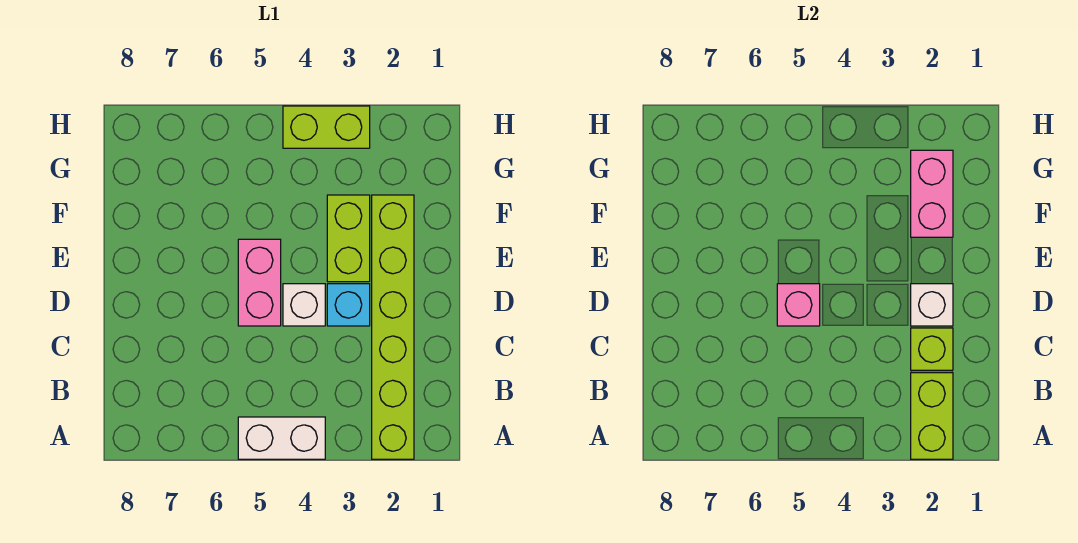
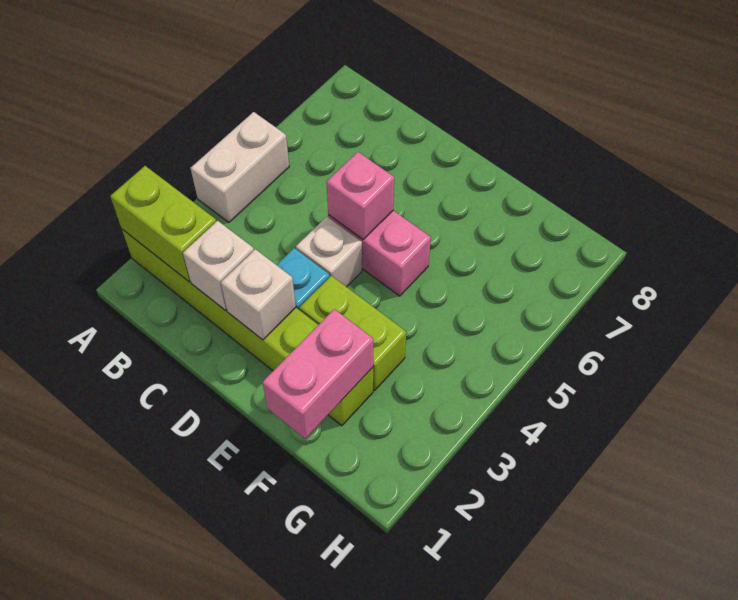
lime brick C2 level 2 -> white brick C2 level 2
pink brick F2:G2 level 2 -> pink brick F1:F2 level 2
lime brick H3:H4 level 1 -> none

